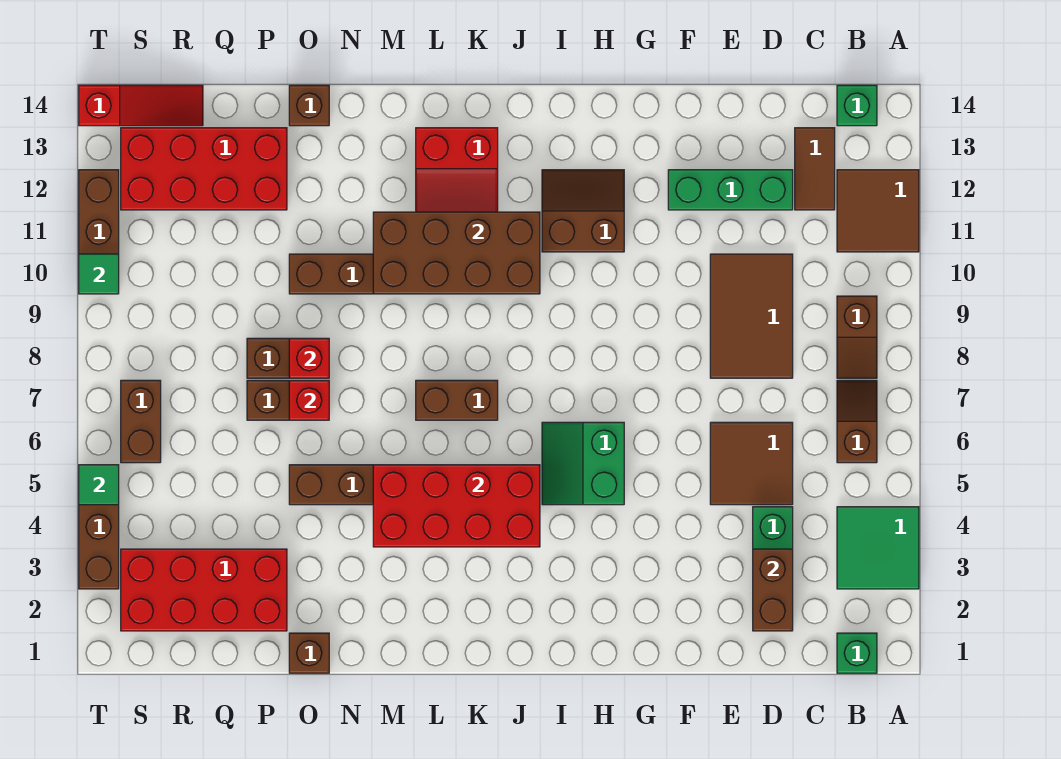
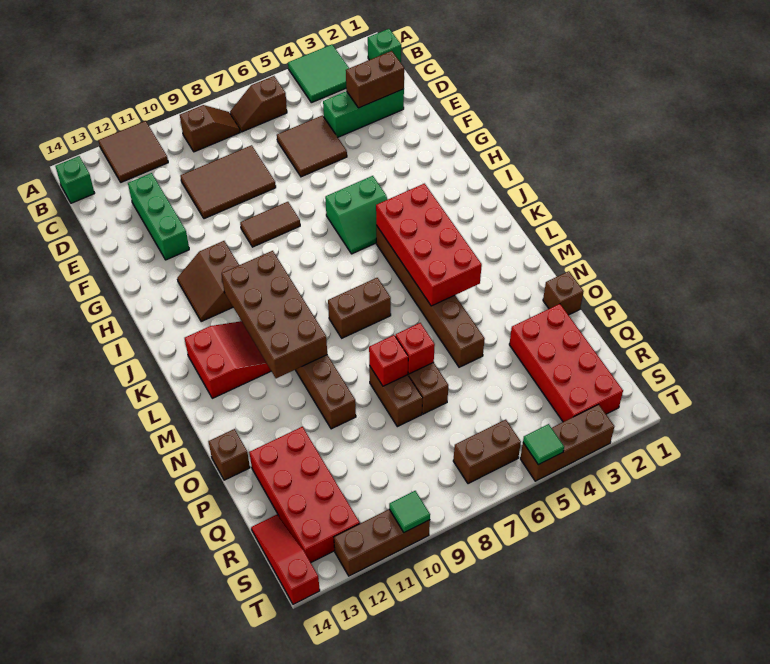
brown tile C12:C13 level 1 -> brown tile G8:G9 level 1
brown brick K7:L7 level 1 -> brown brick L7:L8 level 1

